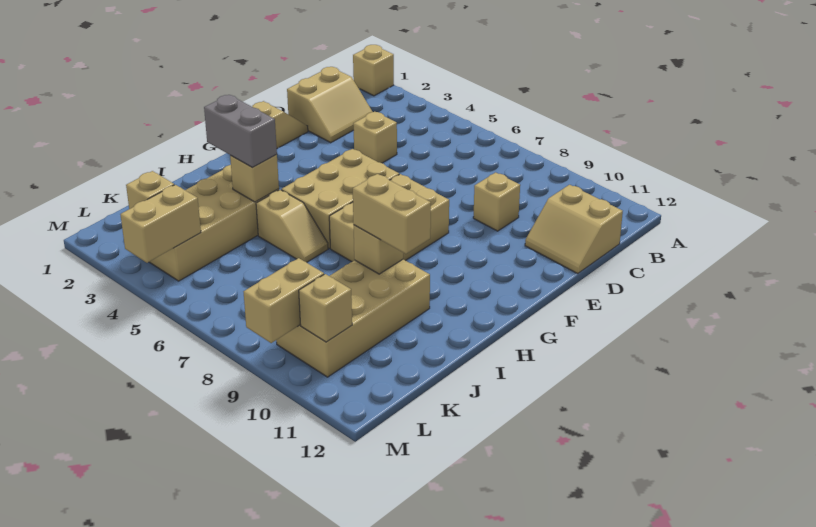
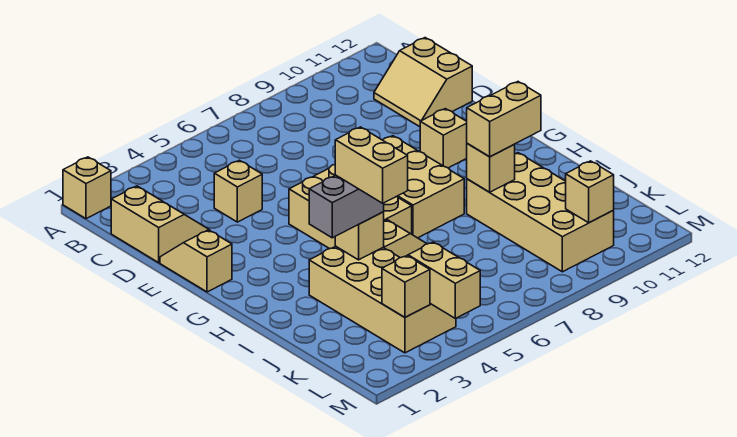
tan slope C11:D12 level 1 top C -> tan slope C11:D12 level 1 top 12
tan brick D9 level 1 -> tan brick F10 level 1
tan brick L9:M9 level 2 -> tan brick I4:J4 level 4

